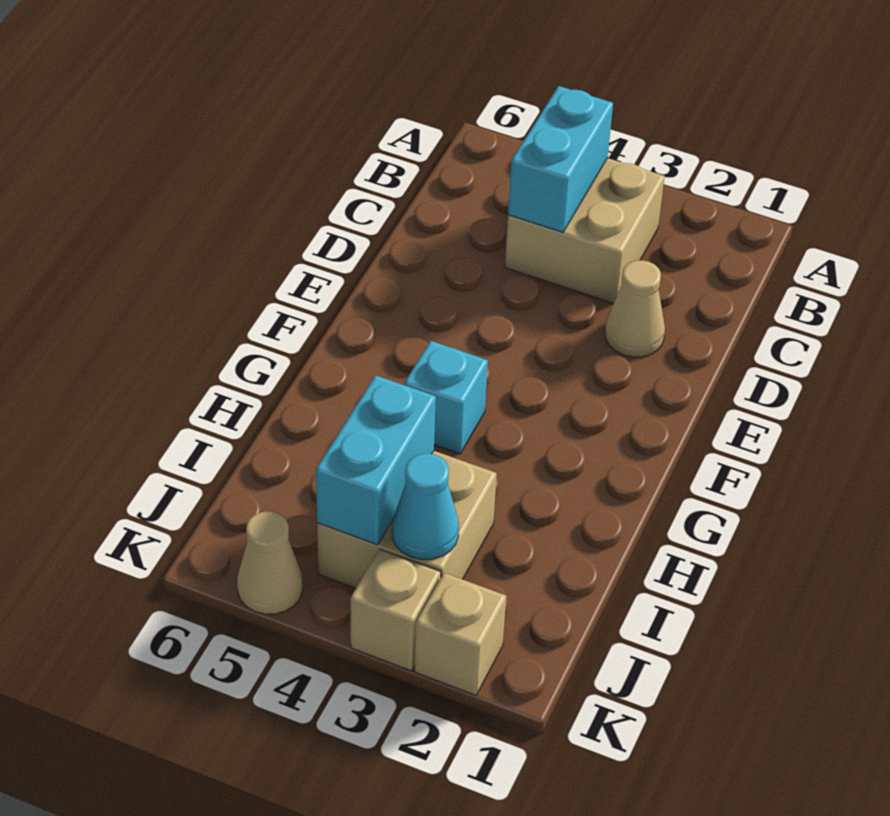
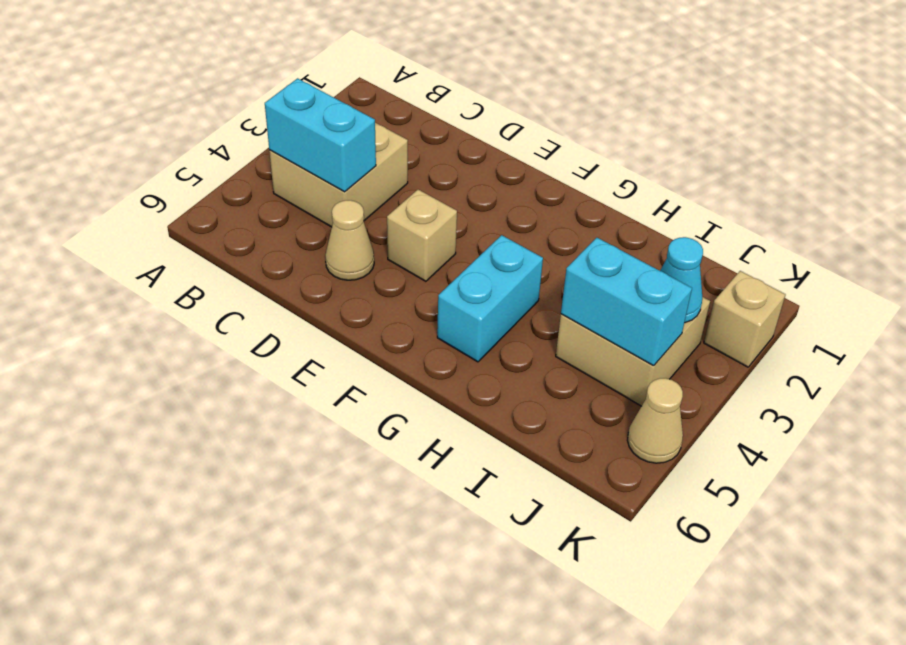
tan cone D2 level 1 -> tan cone D5 level 1
cyan brick G4 level 1 -> cyan brick G4:G5 level 1
tan brick K3 level 1 -> tan brick E4 level 1

